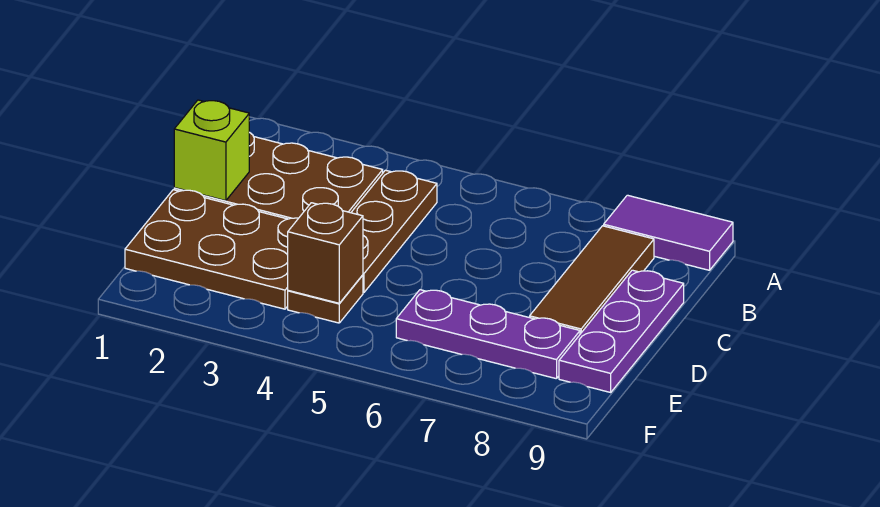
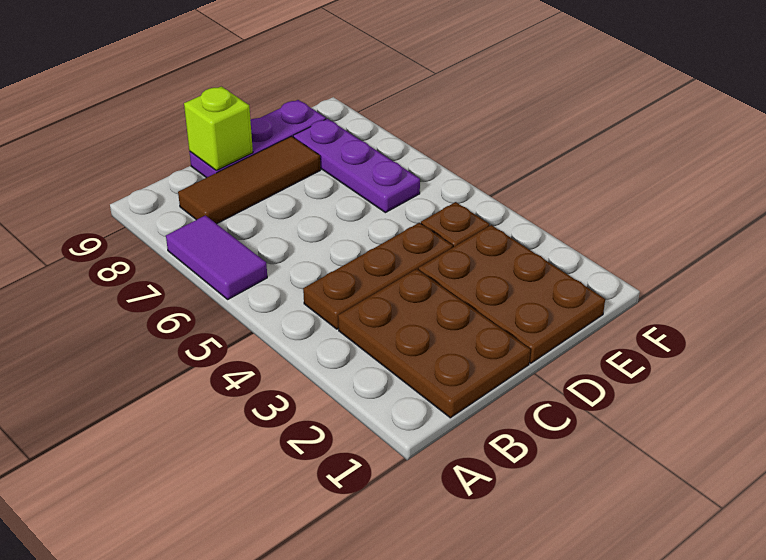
purple tile A8:A9 level 1 -> purple tile A6:A7 level 1
lime brick C1 level 2 -> lime brick C9 level 2
brown brick E4 level 2 -> none

